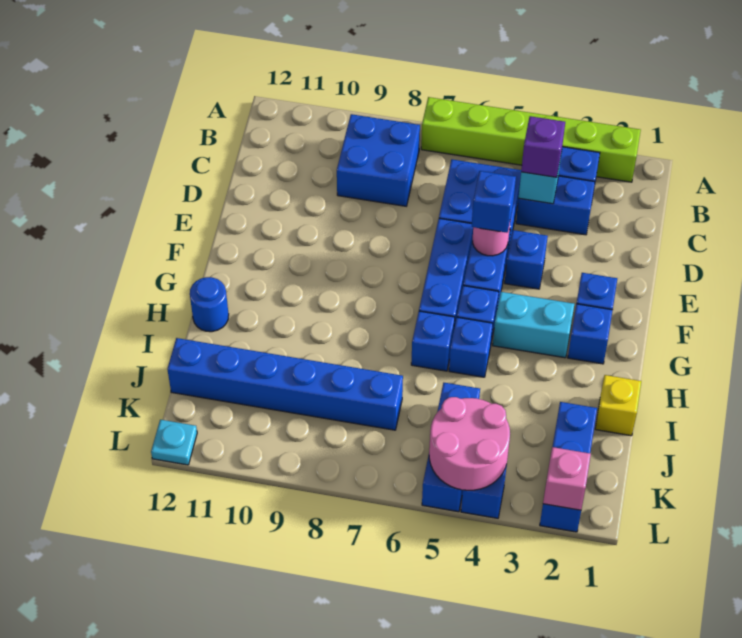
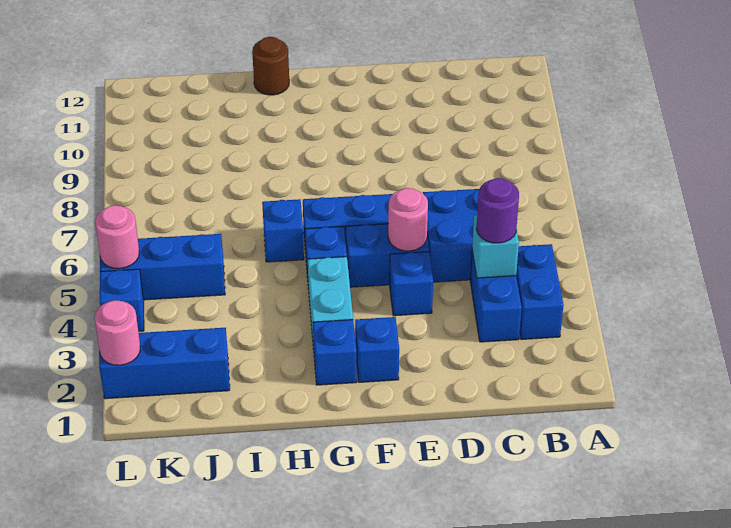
lime brick A2:A7 level 1 -> none
blue brick B8:C9 level 1 -> none
purple brick C4 level 3 -> purple round brick C4 level 3
blue brick E5 level 3 -> none
blue brick H5 level 1 -> none
blue round brick H12 level 1 -> brown round brick H12 level 1
yellow brick I1 level 1 -> none
blue brick J7:J12 level 1 -> none
pink round brick K4:L5 level 2 -> pink round brick L5 level 2
pink brick L2 level 2 -> pink round brick L2 level 2
cyan plate L12 level 1 -> none

